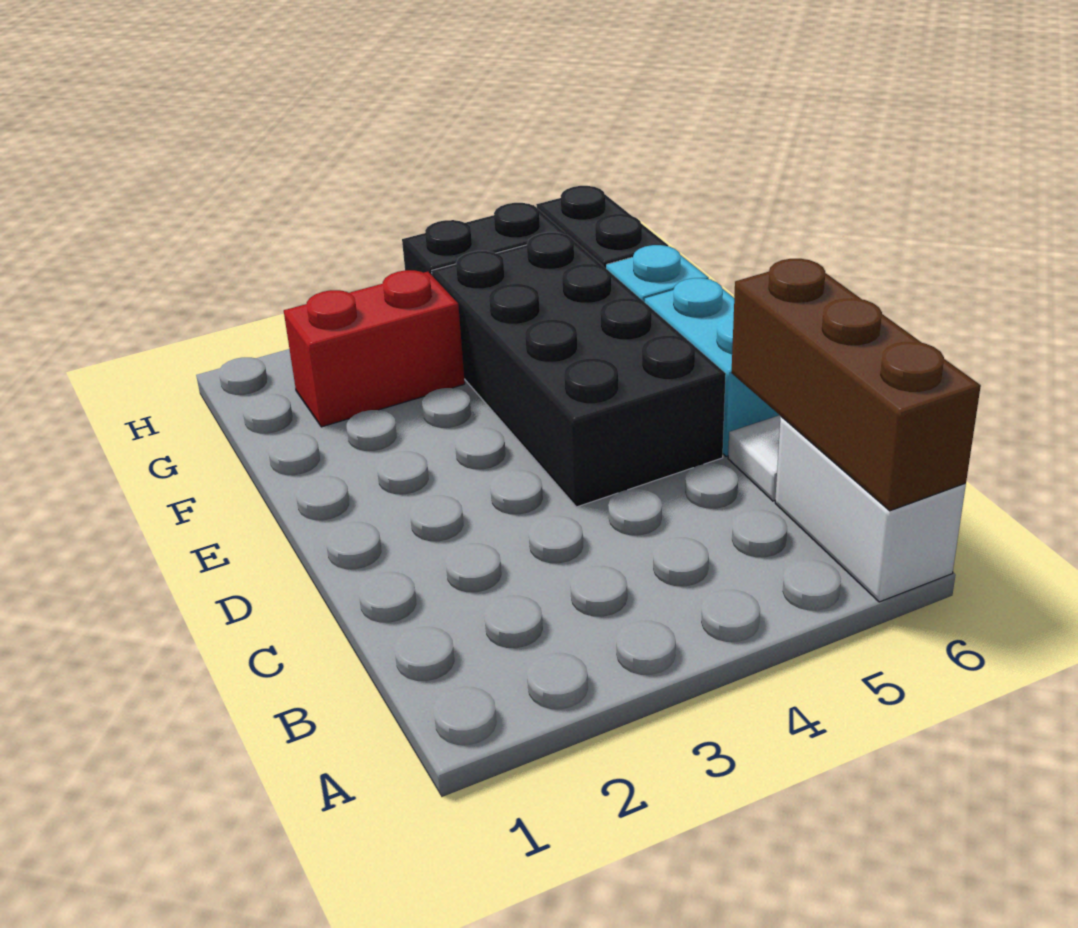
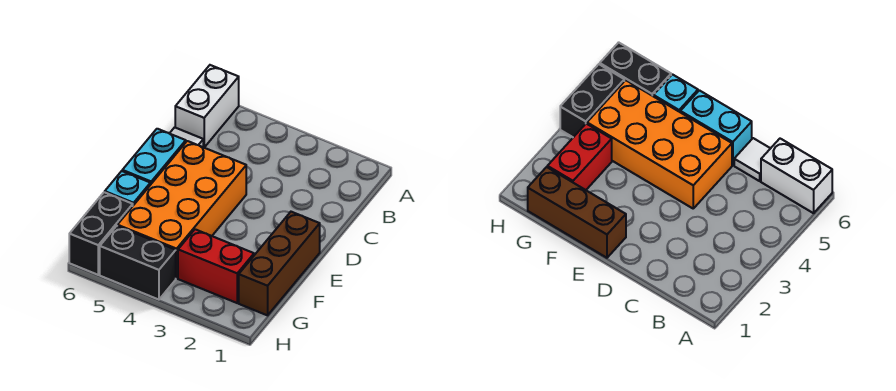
brown brick A6:C6 level 2 -> brown brick E1:G1 level 1
black brick D4:G5 level 1 -> orange brick D4:G5 level 1

